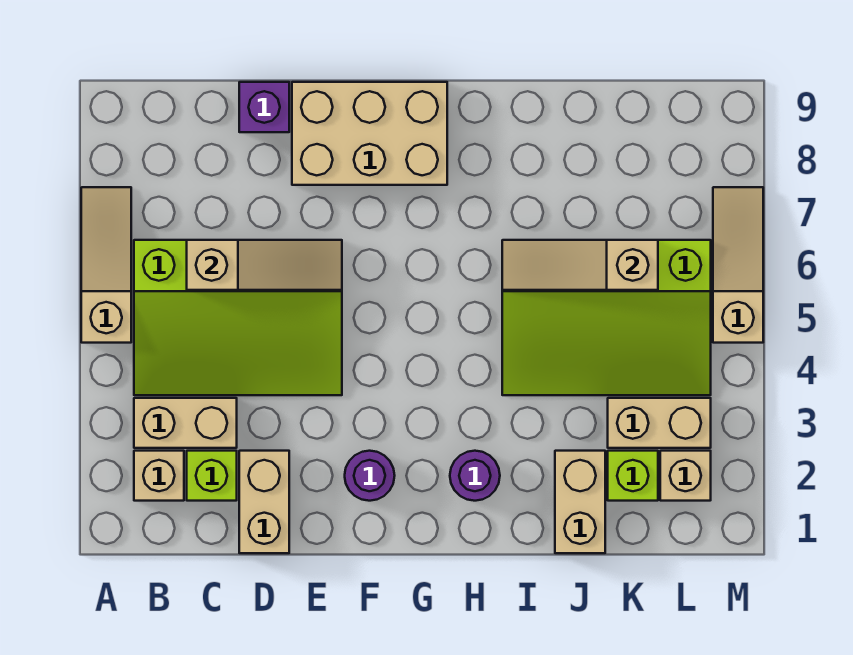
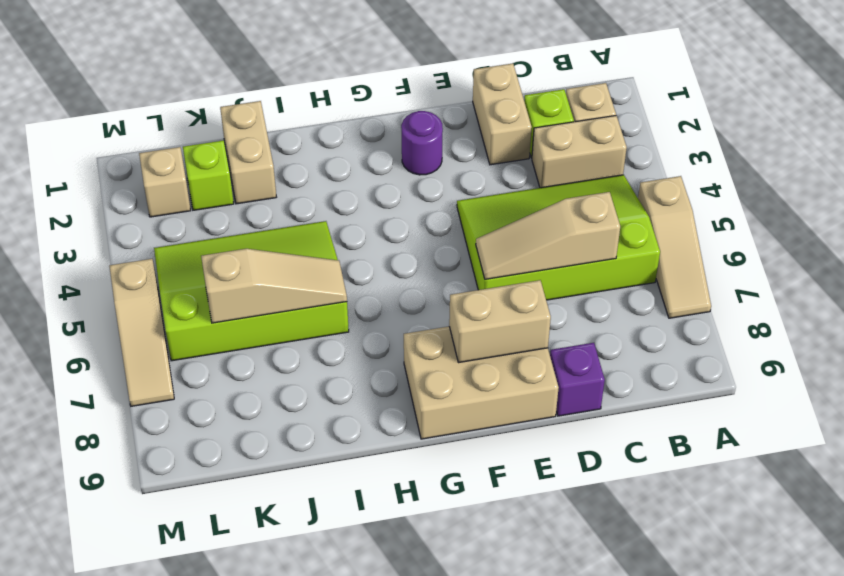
purple round brick H2 level 1 -> none
tan brick K3:L3 level 1 -> tan brick E8:F8 level 2

